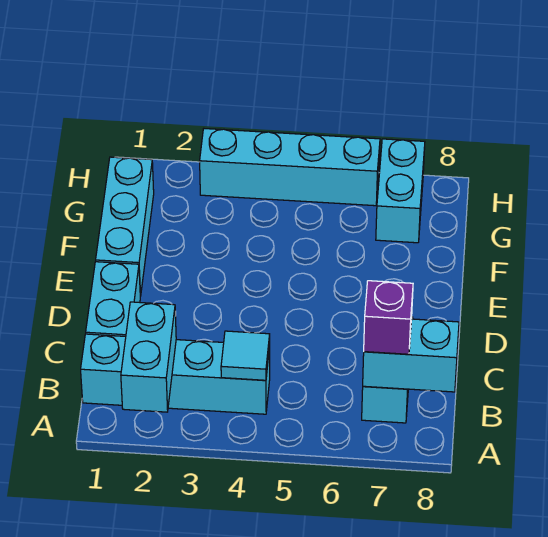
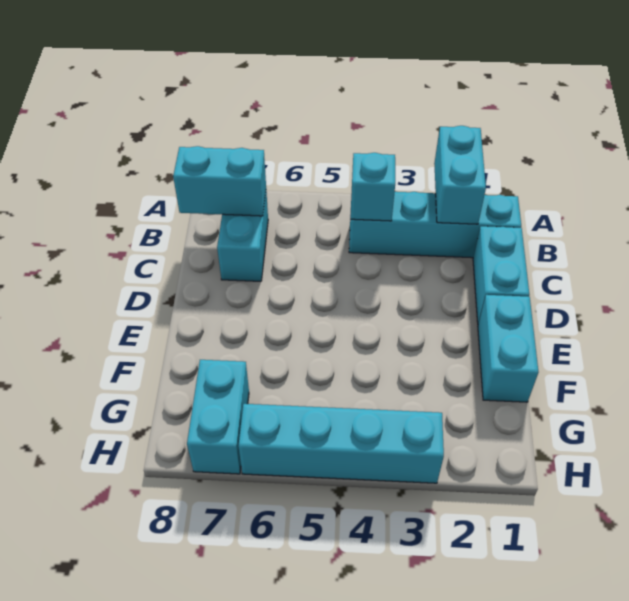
cyan tile B4 level 2 -> cyan brick B4 level 2
purple brick B7 level 3 -> none
cyan brick E1:G1 level 1 -> cyan brick E1:F1 level 1

